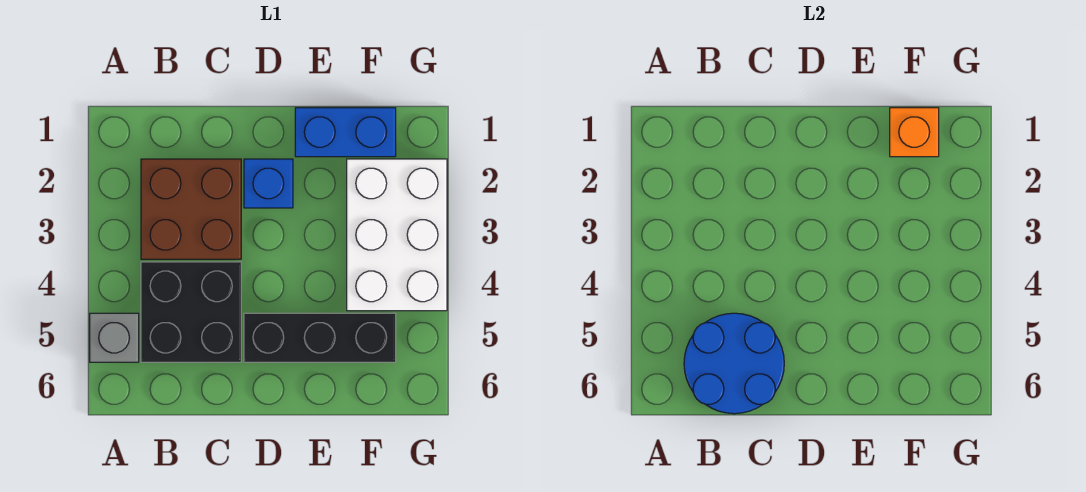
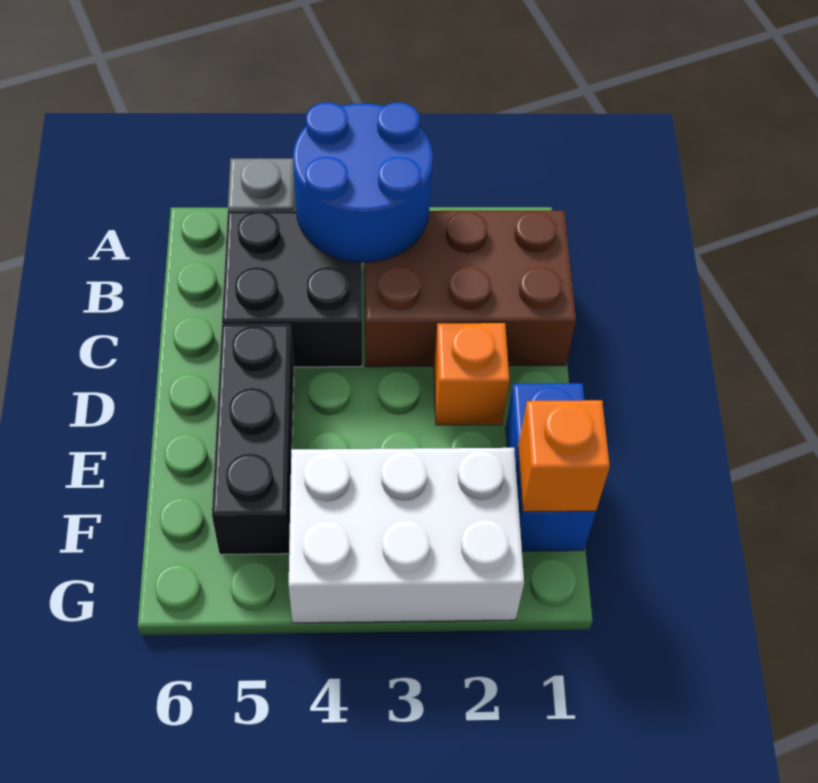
brown brick B2:C3 level 1 -> brown brick B1:C3 level 1
blue round brick B5:C6 level 2 -> blue round brick A3:B4 level 2
blue brick D2 level 1 -> orange brick D2 level 1

